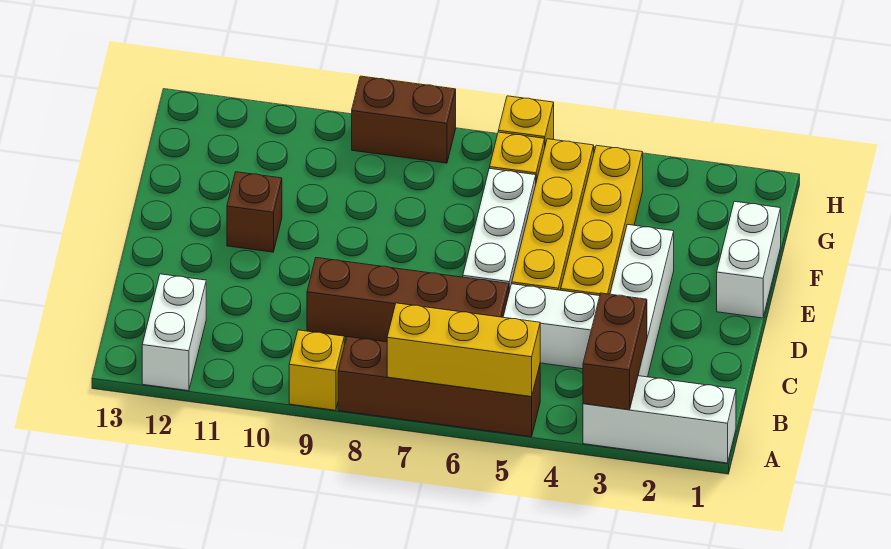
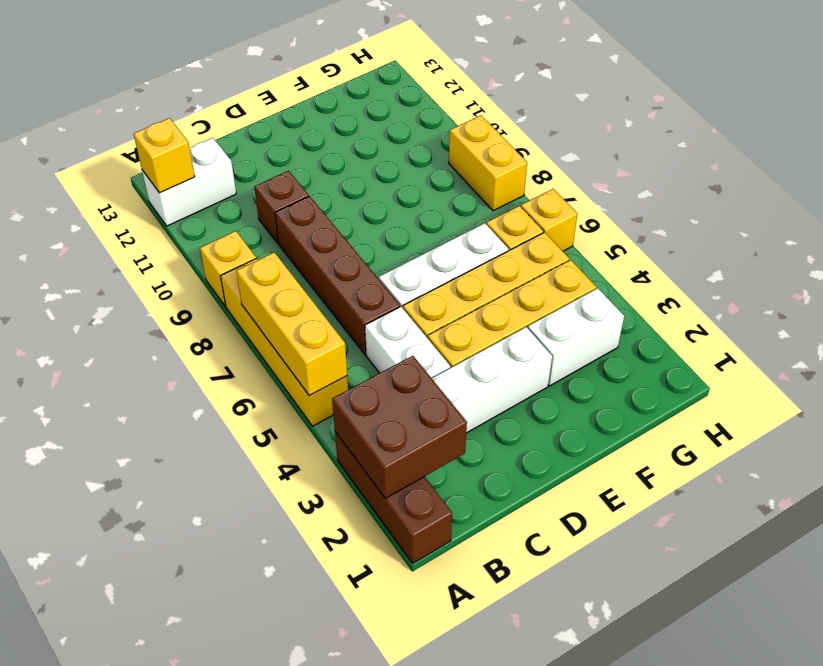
white brick A1:A3 level 1 -> brown brick A1:A3 level 1
brown brick A3:B3 level 2 -> brown brick A2:B3 level 2
brown brick A5:A8 level 1 -> yellow brick A5:A8 level 1
none -> yellow brick A12 level 2
white brick E1:F1 level 1 -> white brick F3:G3 level 1
brown brick E11 level 1 -> brown brick C10 level 1
brown brick H8:H9 level 1 -> yellow brick H8:H9 level 1

